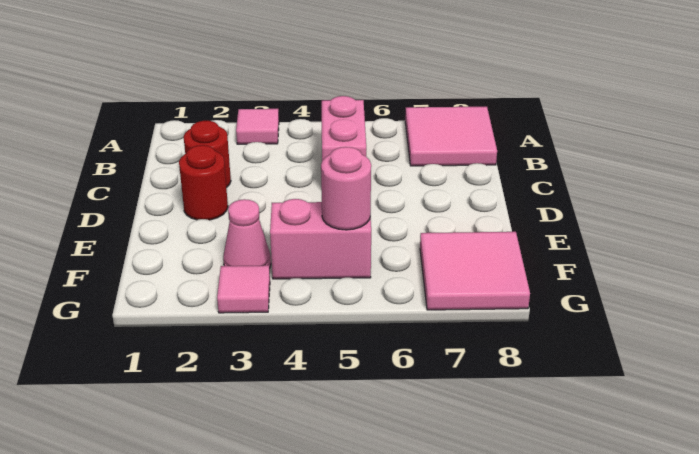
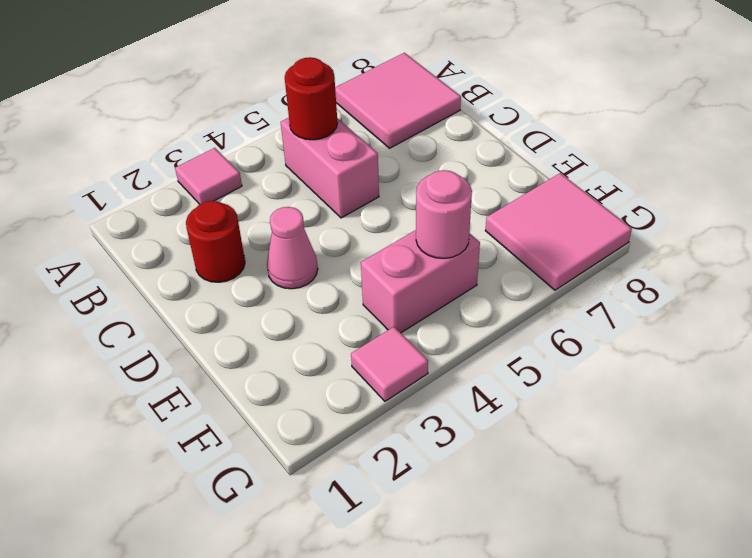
red round brick D2 level 1 -> red round brick B5 level 2
pink cone F3 level 1 -> pink cone D3 level 1

